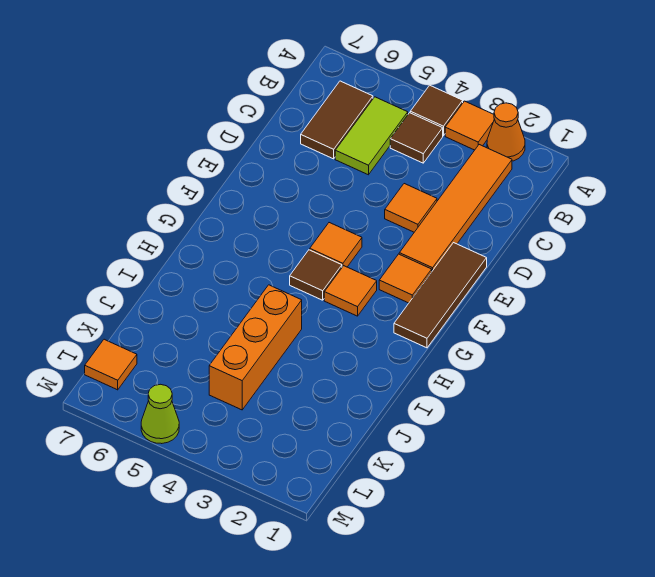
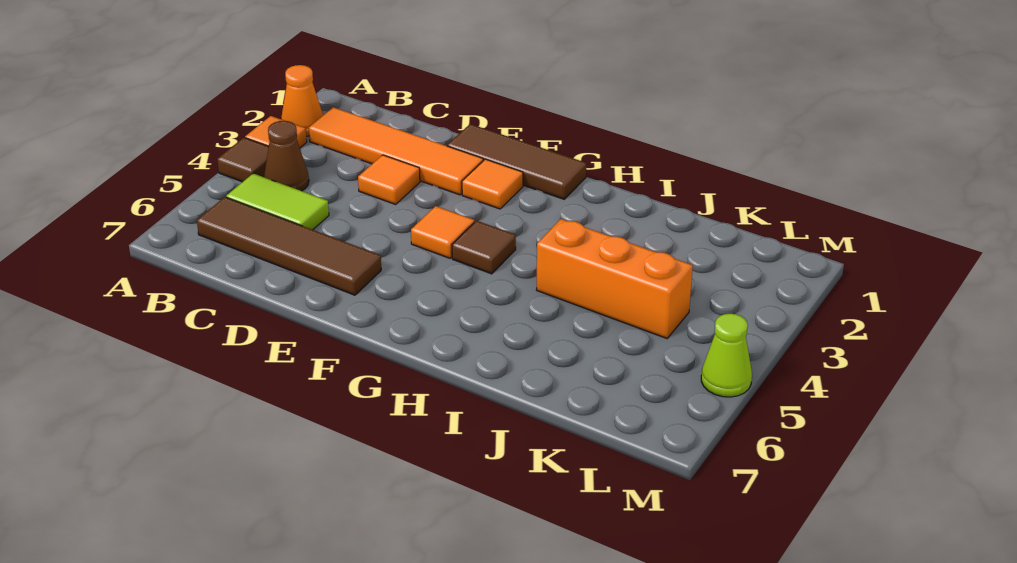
brown tile B4 level 1 -> brown cone B4 level 1
brown tile B6:C6 level 1 -> brown tile B6:E6 level 1
orange tile G3 level 1 -> none
orange tile L7 level 1 -> none

